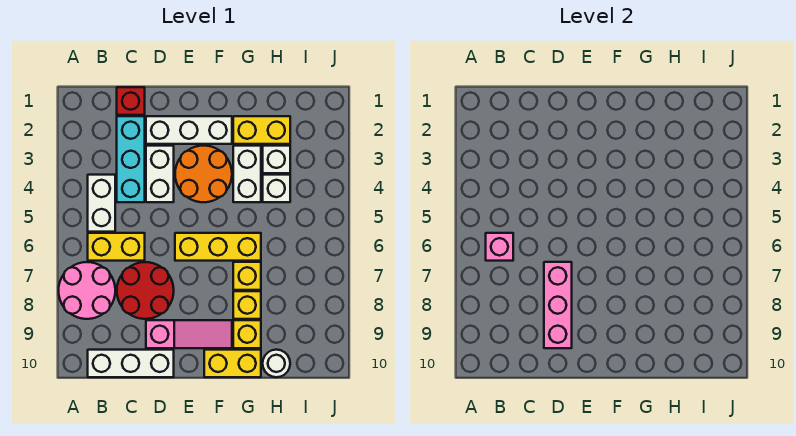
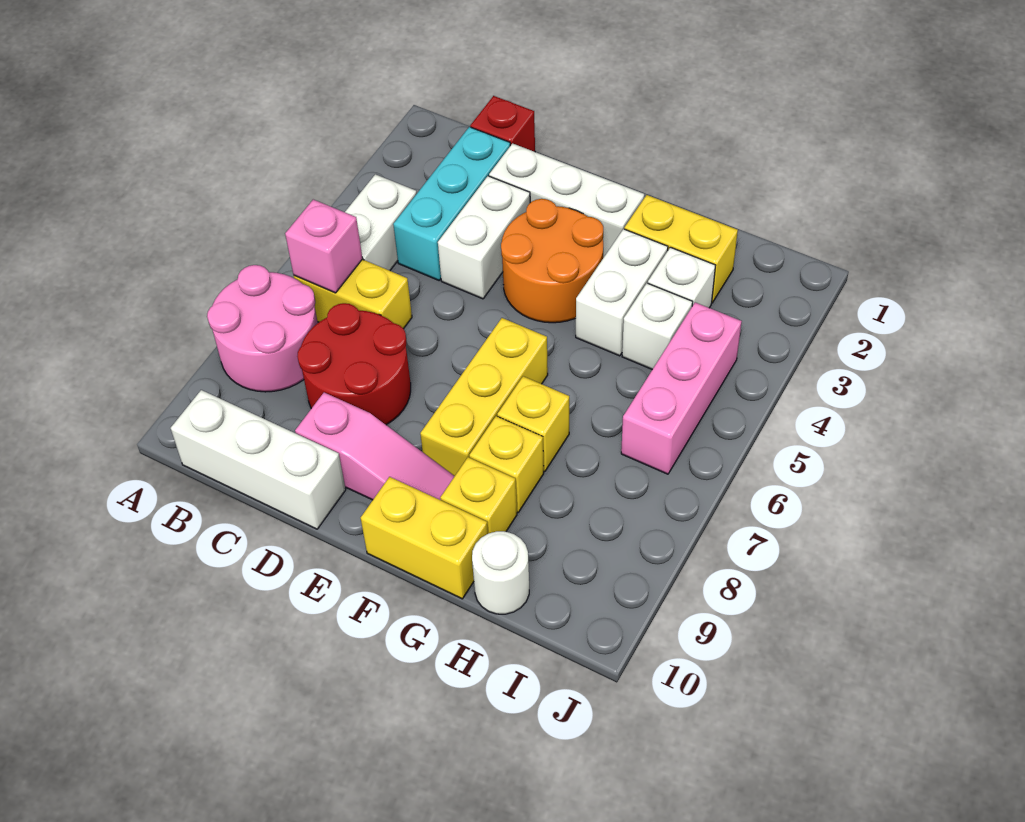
pink brick D7:D9 level 2 -> pink brick I4:I6 level 1
yellow brick E6:G6 level 1 -> yellow brick F6:F8 level 1

